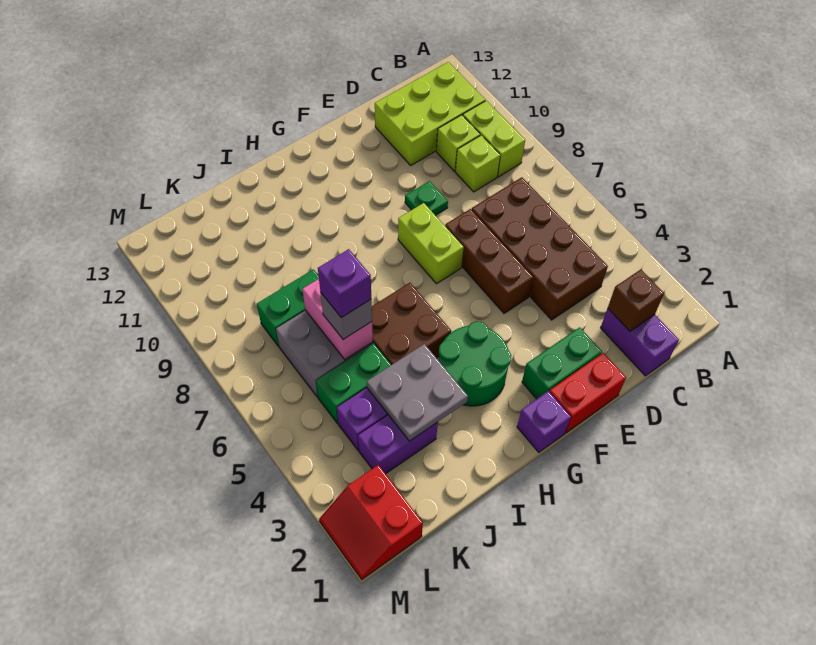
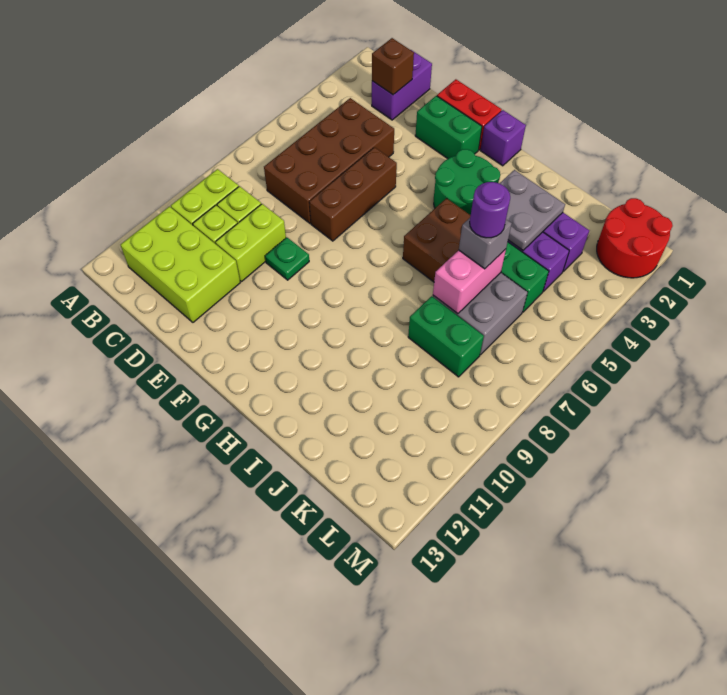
lime brick F7:F8 level 1 -> lime brick D9:D10 level 1
purple brick J6 level 4 -> purple round brick J6 level 4
red slope L1:M2 level 1 top L -> red round brick L1:M2 level 1

